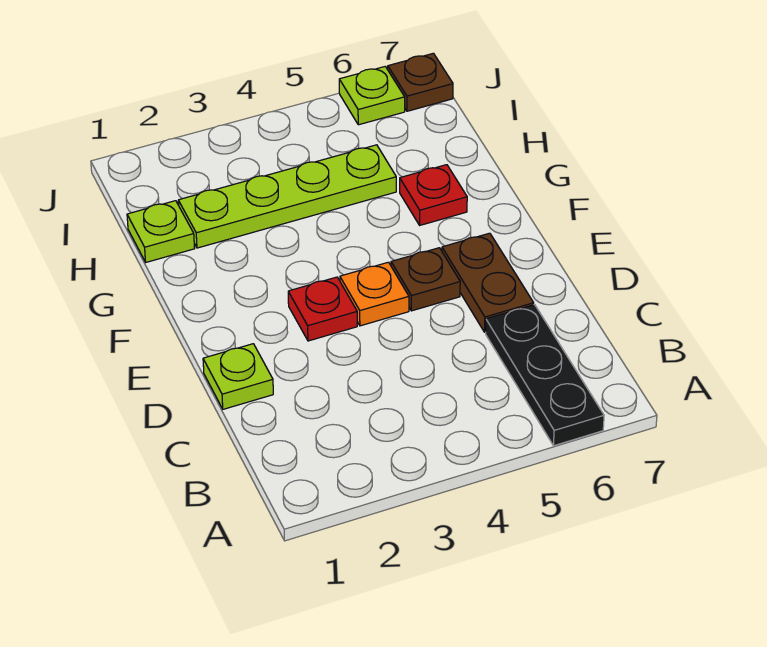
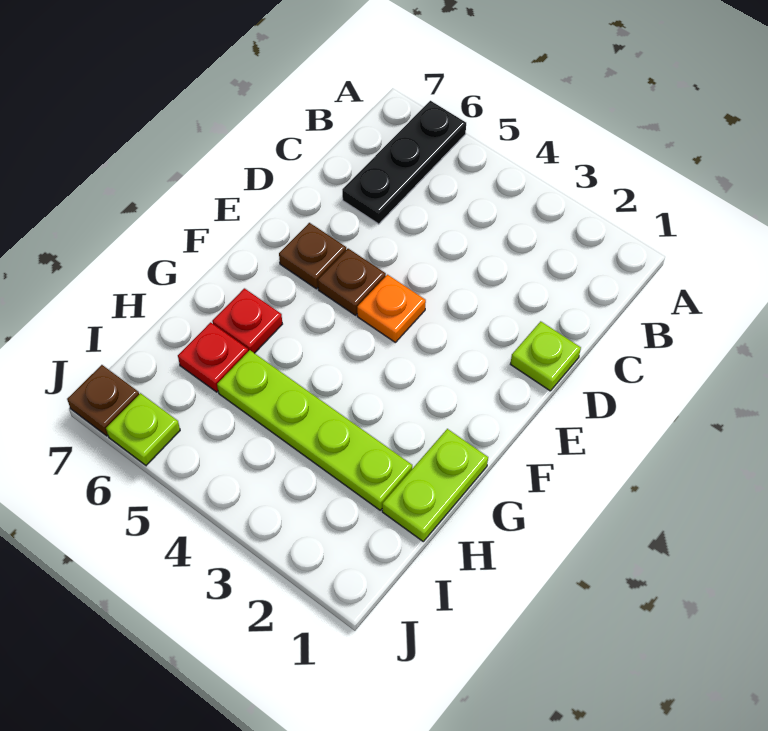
brown plate D6:E6 level 1 -> brown plate E6 level 1
red plate E3 level 1 -> red plate H6 level 1
lime plate H1 level 1 -> lime plate G1:H1 level 1

